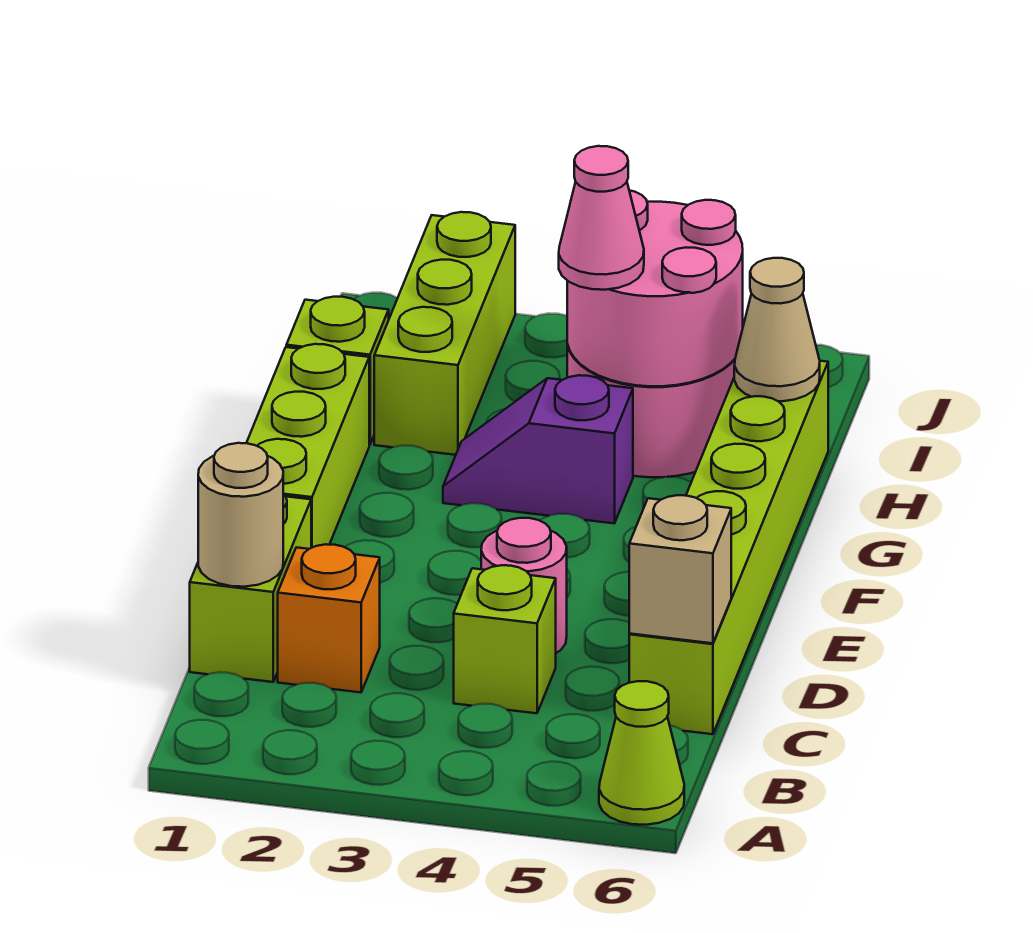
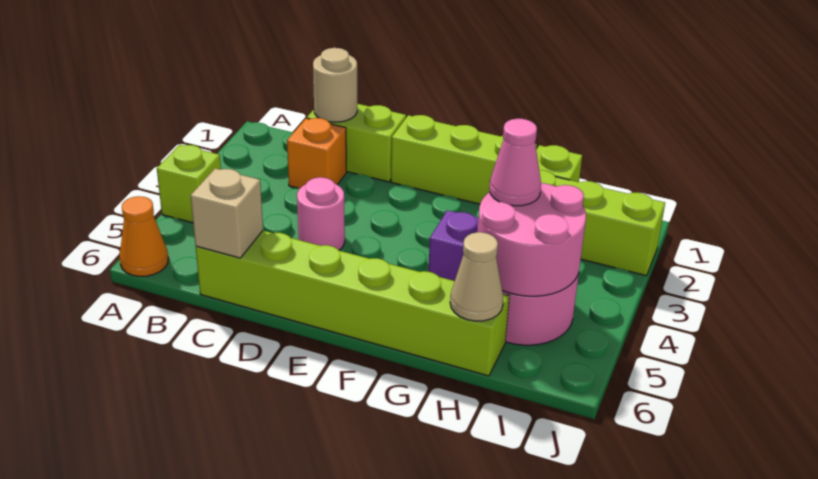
lime cone A6 level 1 -> orange cone A6 level 1
lime brick C4 level 1 -> lime brick A4 level 1

